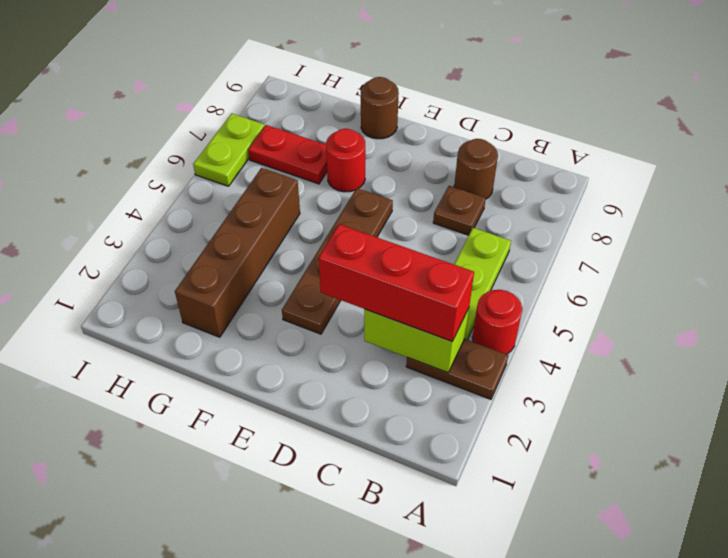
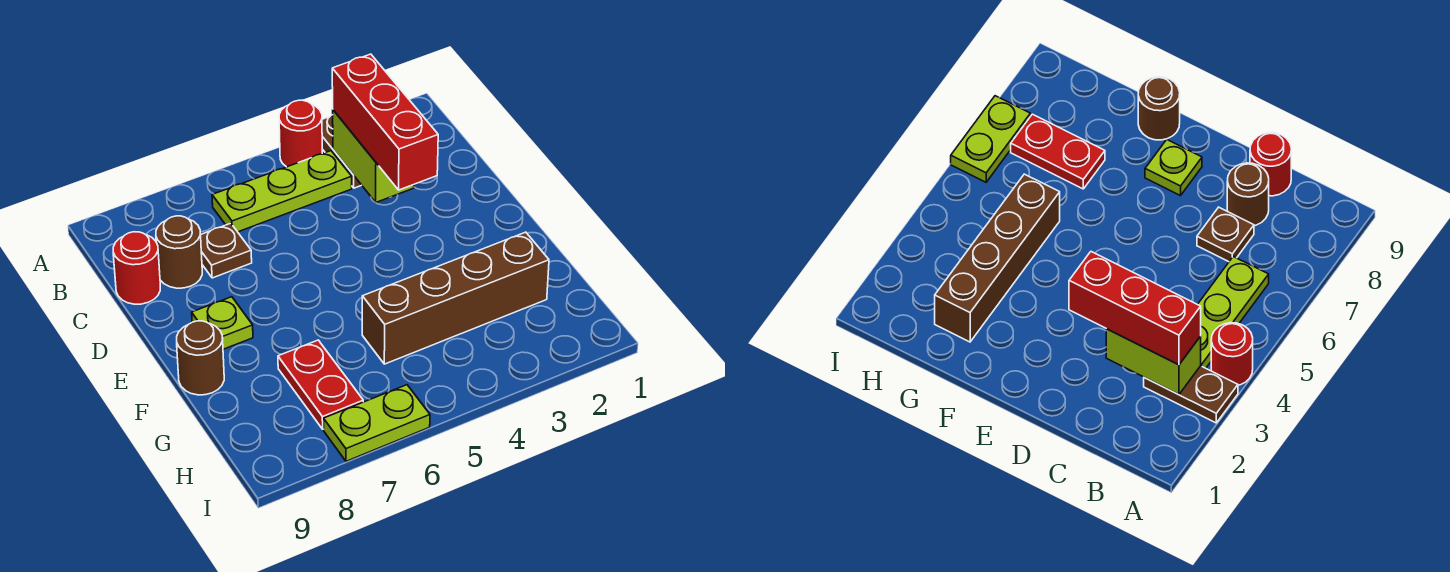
brown plate E3:E6 level 1 -> none
none -> lime plate E8 level 1
red round brick F7 level 1 -> red round brick C9 level 1

